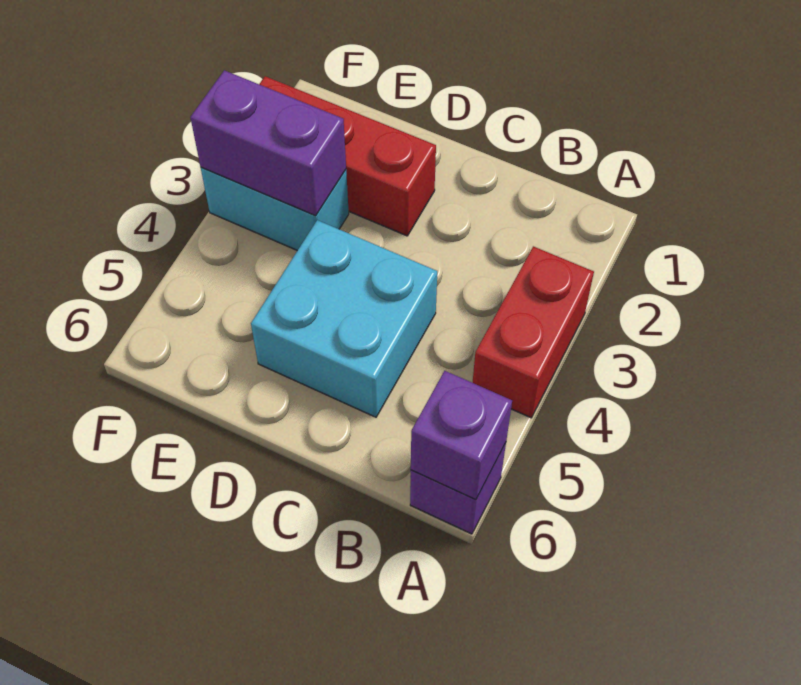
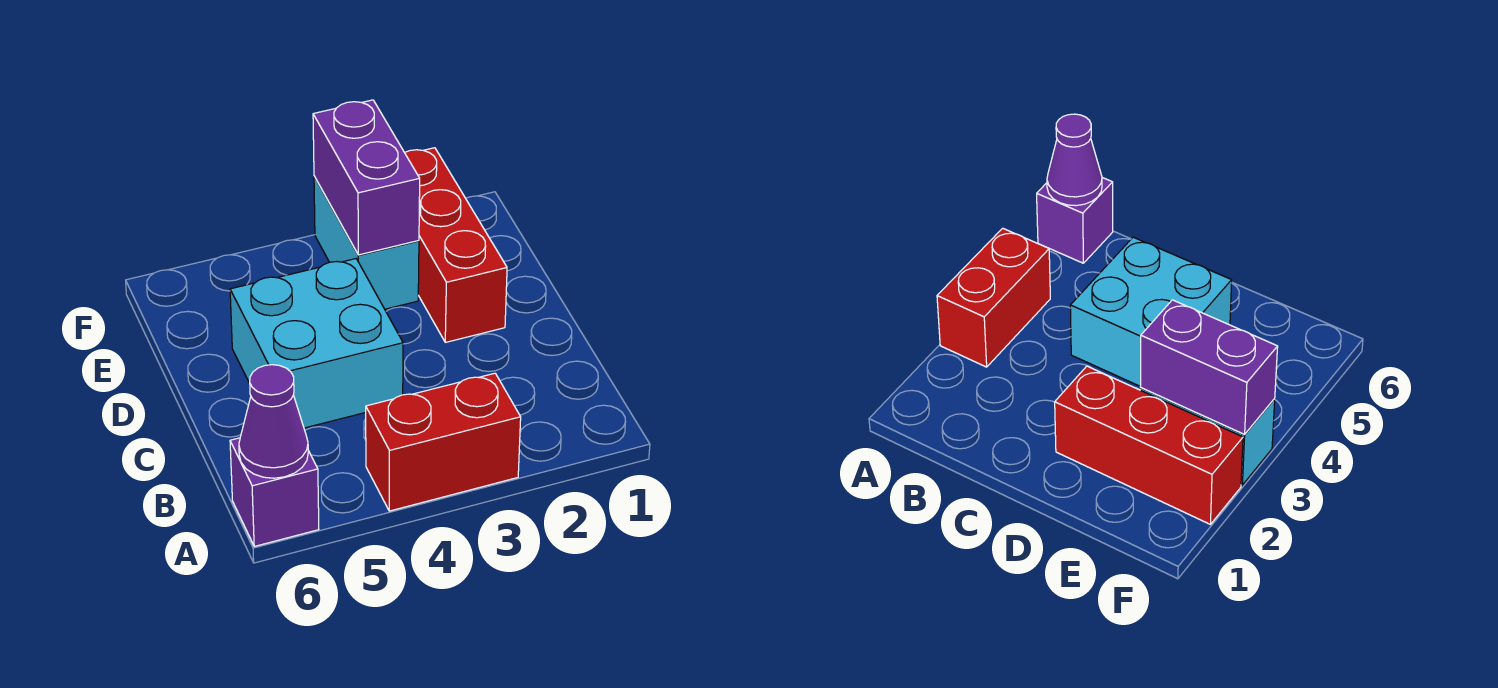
purple brick A6 level 2 -> purple cone A6 level 2

